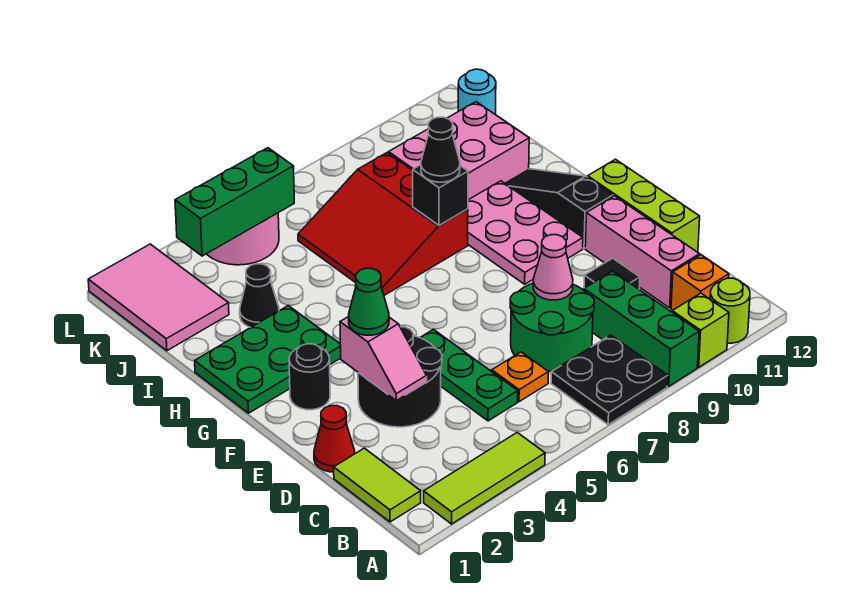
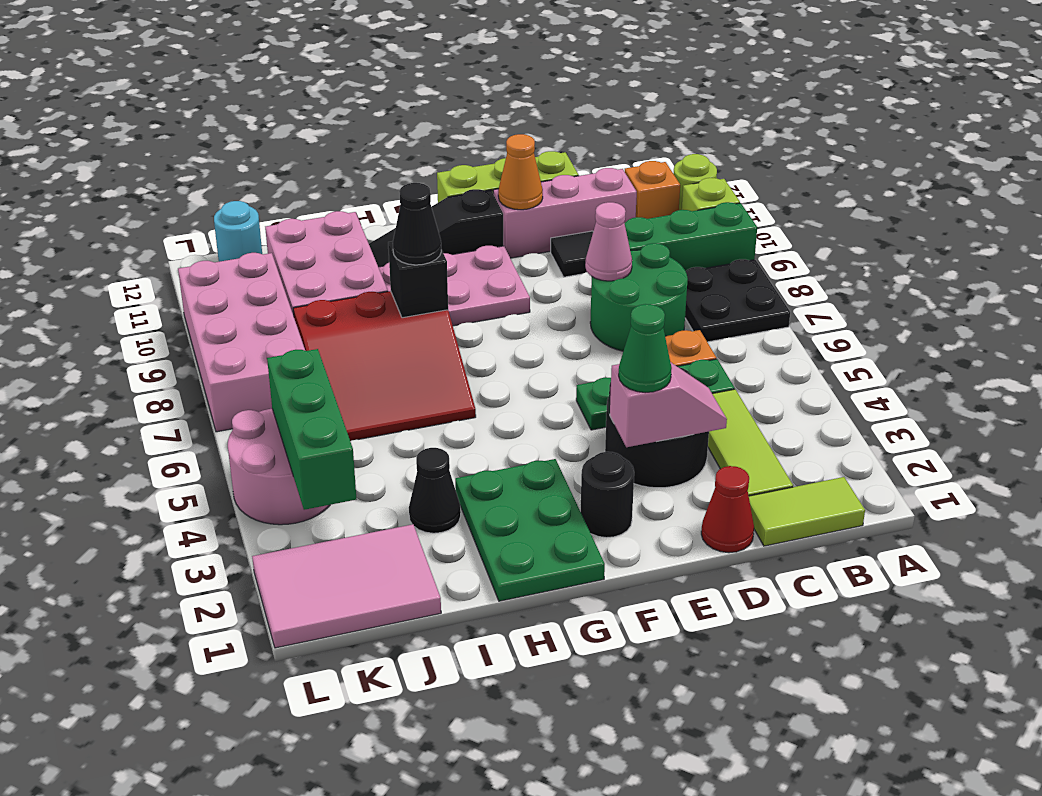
lime tile A2:A4 level 1 -> lime tile C2:C4 level 1
none -> orange cone E11 level 2
none -> pink brick K7:L10 level 1

